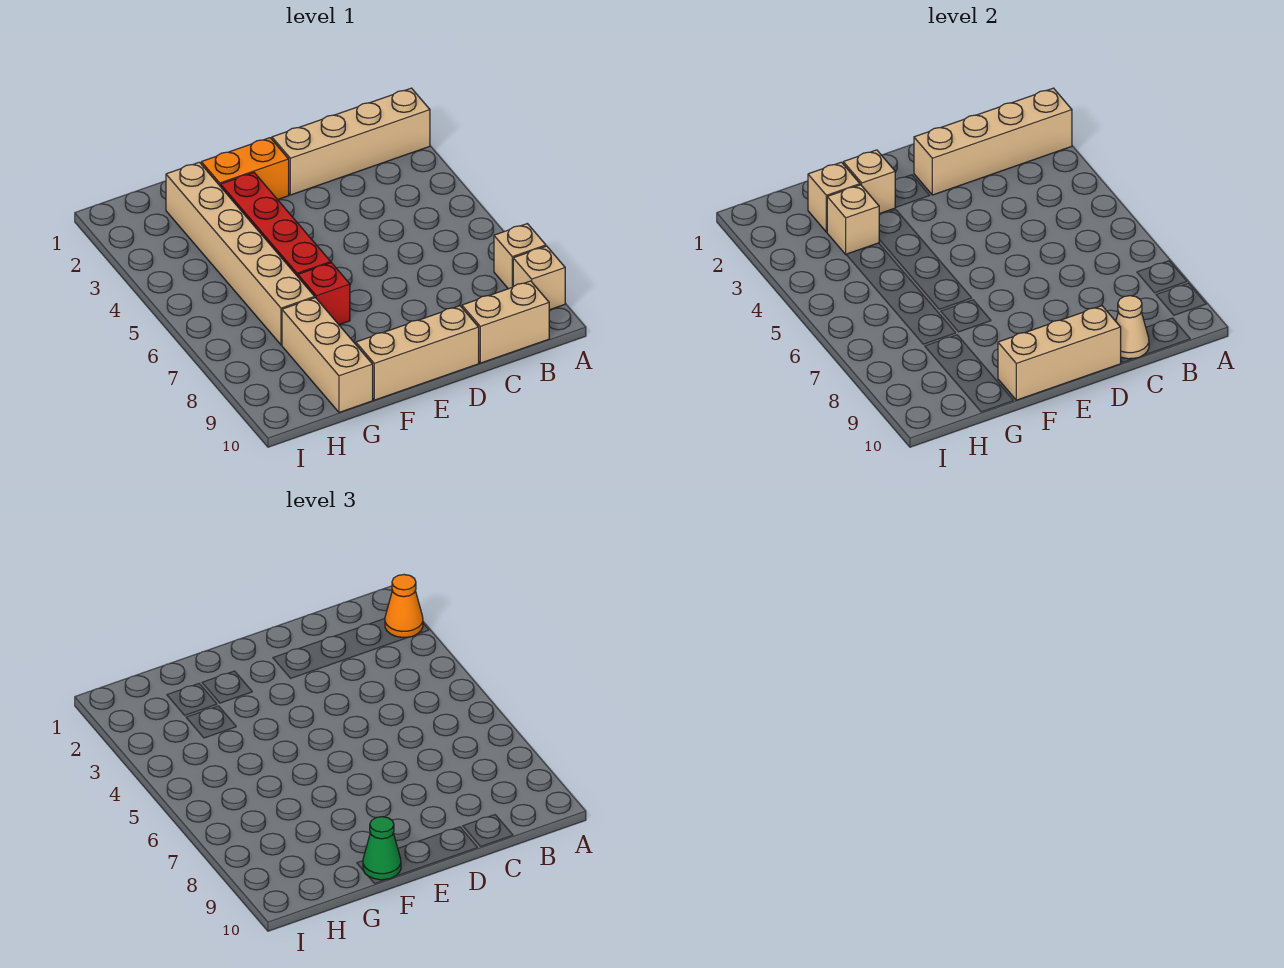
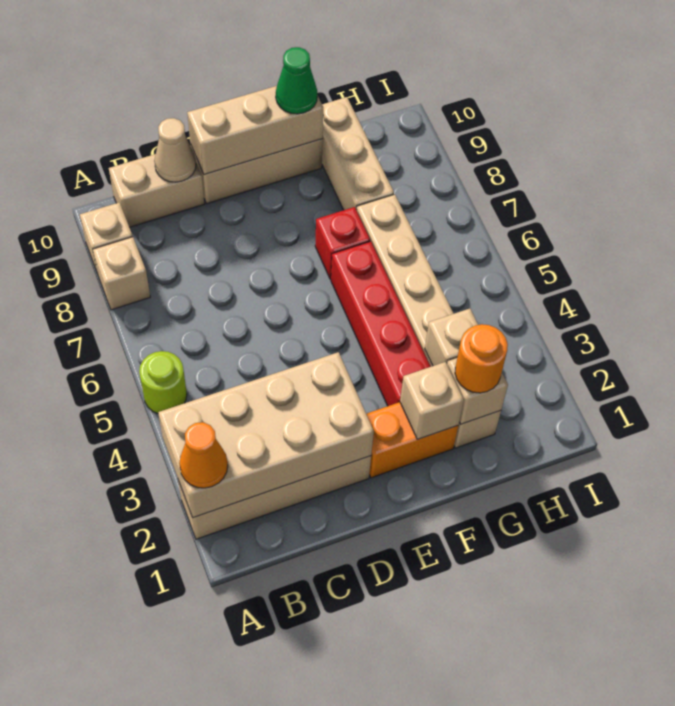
tan brick A2:D2 level 2 -> tan brick A2:D3 level 2
none -> lime round brick A5 level 1
none -> orange round brick G2 level 3

